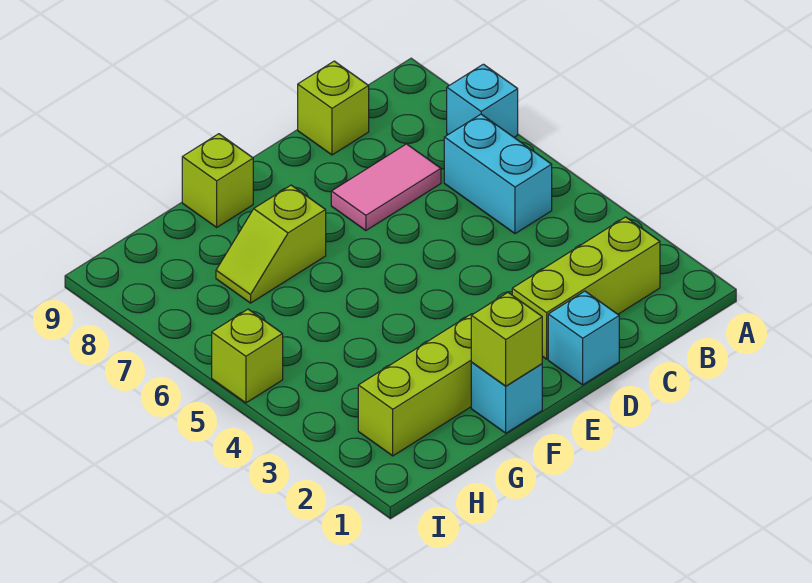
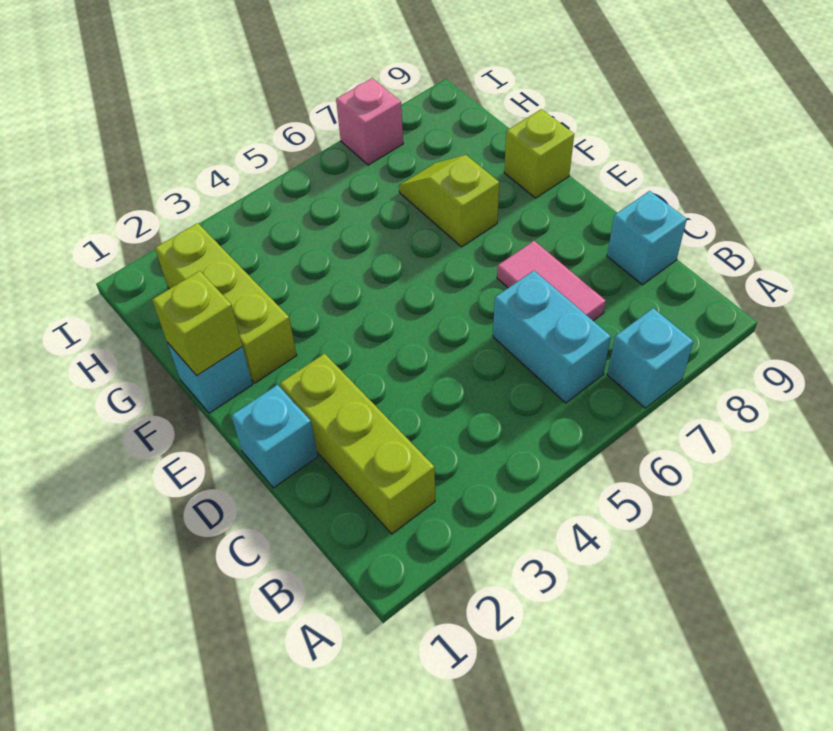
cyan brick B5:B6 level 1 -> cyan brick B6:C6 level 1
lime brick C9 level 1 -> cyan brick C9 level 1
lime brick I5 level 1 -> none
none -> pink brick I7 level 1

